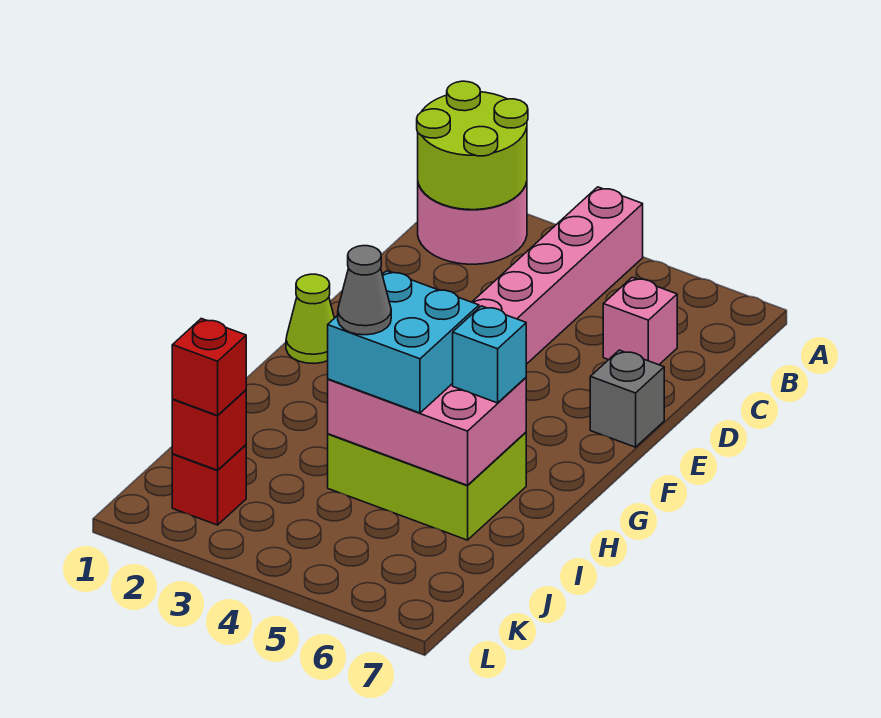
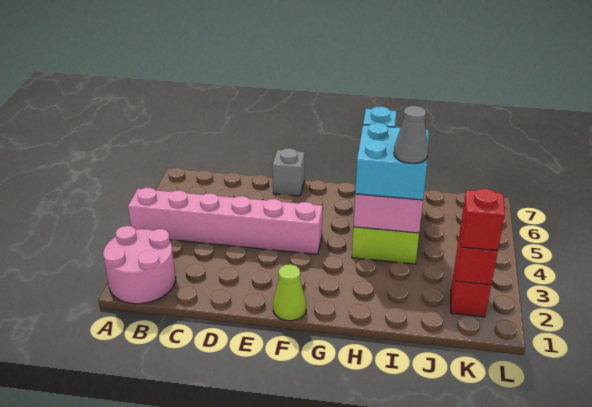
lime round brick A1:B2 level 2 -> none
pink brick C6 level 1 -> none

